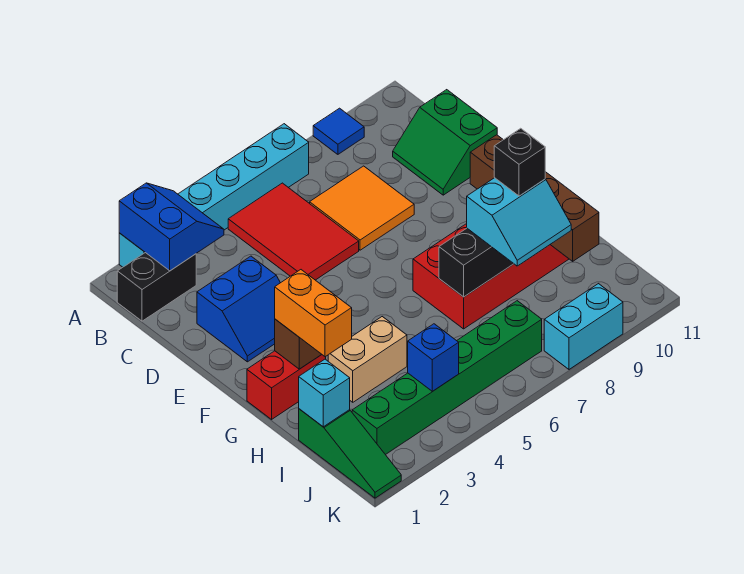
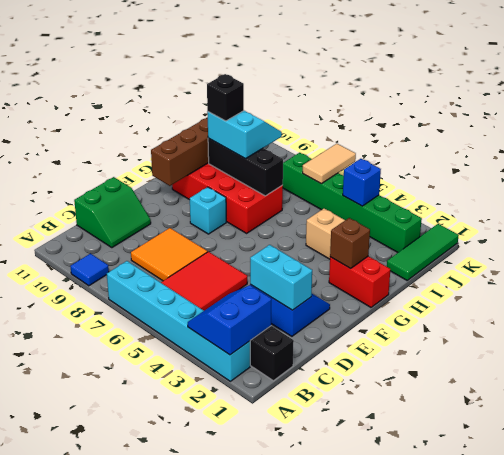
orange brick G2:H2 level 3 -> none
green slope I1:K1 level 1 top I -> green tile I1:K1 level 1
cyan brick I1 level 2 -> cyan brick F8 level 1
none -> tan tile J6:K6 level 2
cyan brick K8:K9 level 1 -> cyan brick D2:D3 level 2

